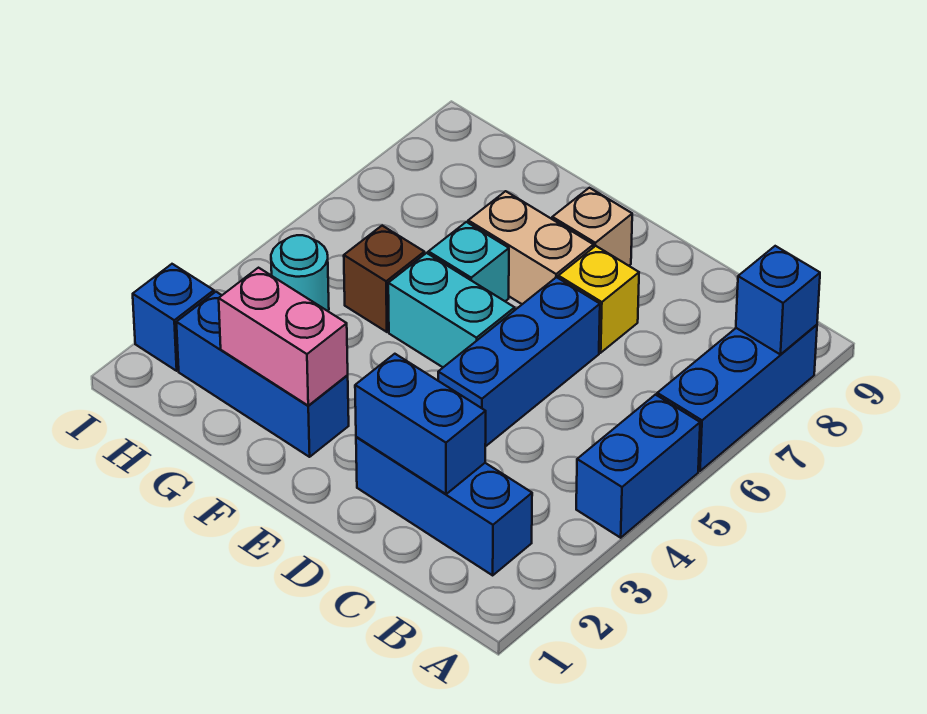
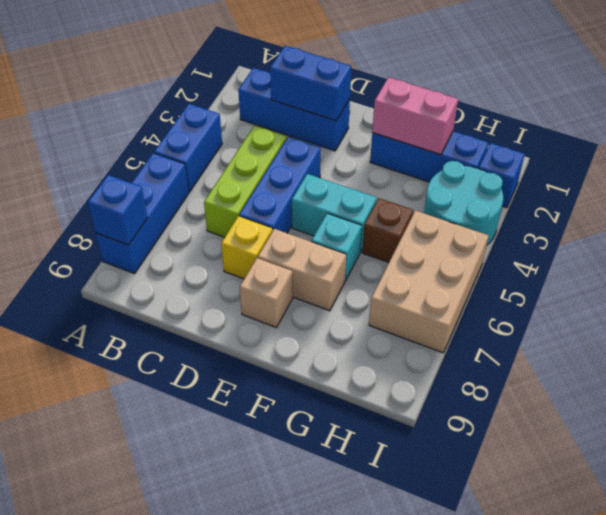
none -> lime brick C4:C6 level 1
cyan round brick H4 level 1 -> cyan round brick H3:I4 level 1
none -> tan brick H5:I7 level 1

